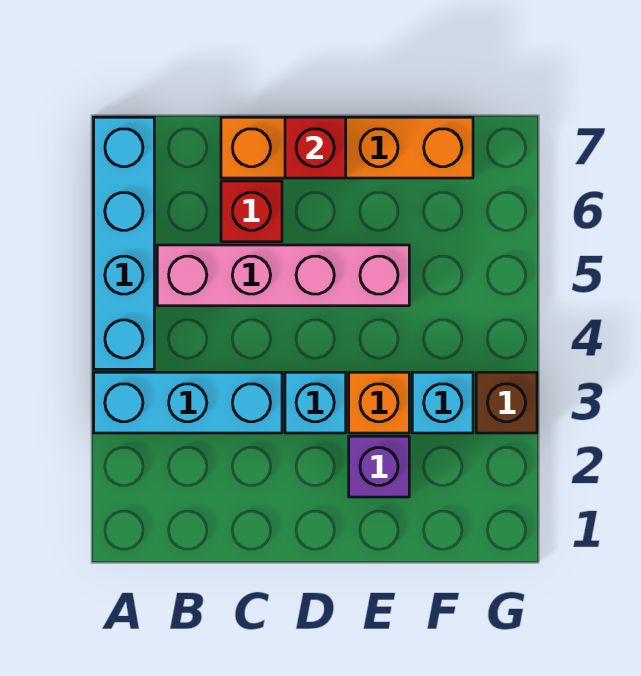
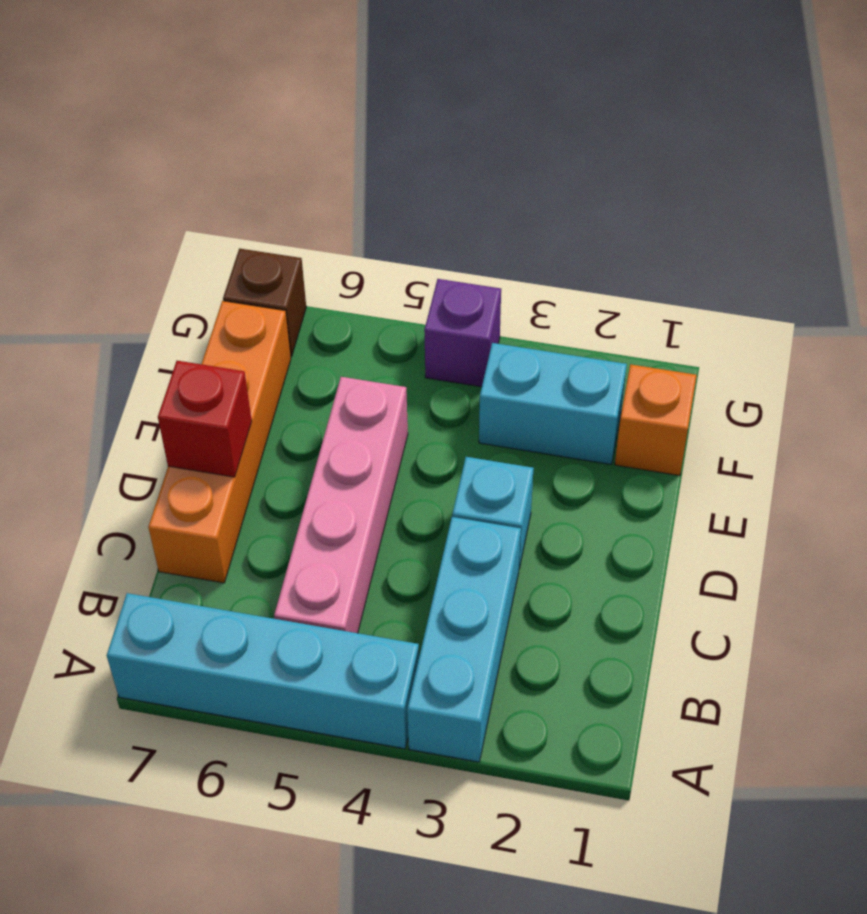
red brick C6 level 1 -> none
purple brick E2 level 1 -> purple brick G4 level 1
orange brick E3 level 1 -> orange brick F1 level 1
cyan brick F3 level 1 -> cyan brick F2:F3 level 1
brown brick G3 level 1 -> brown brick G7 level 1

